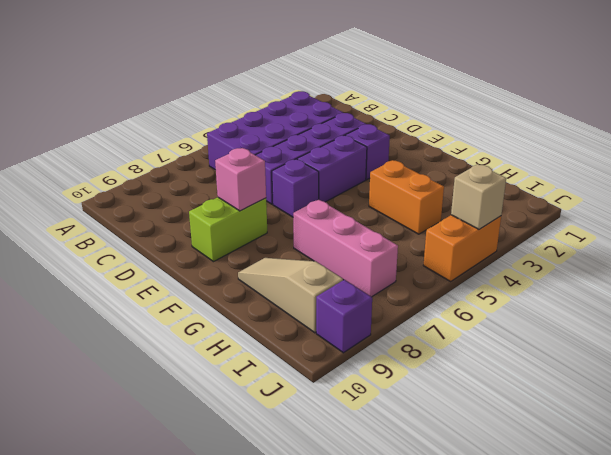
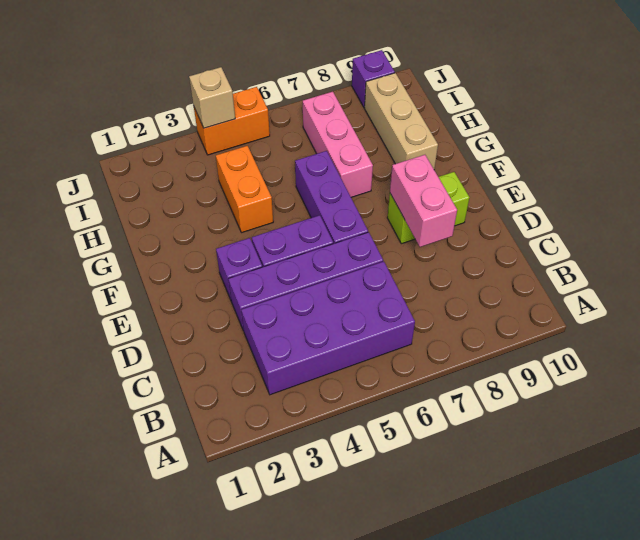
purple brick E6 level 1 -> purple brick E6:G6 level 1
pink brick E8 level 2 -> pink brick D8:E8 level 2
tan slope G9:I9 level 1 top I -> tan brick G9:I9 level 1

